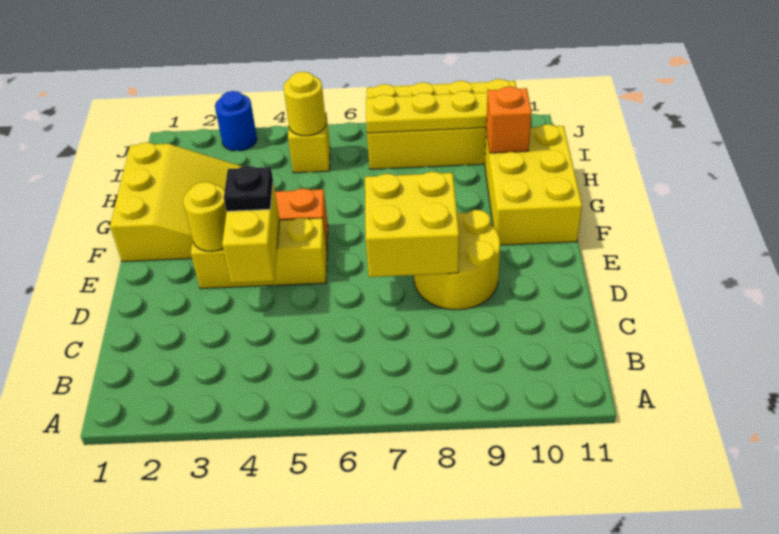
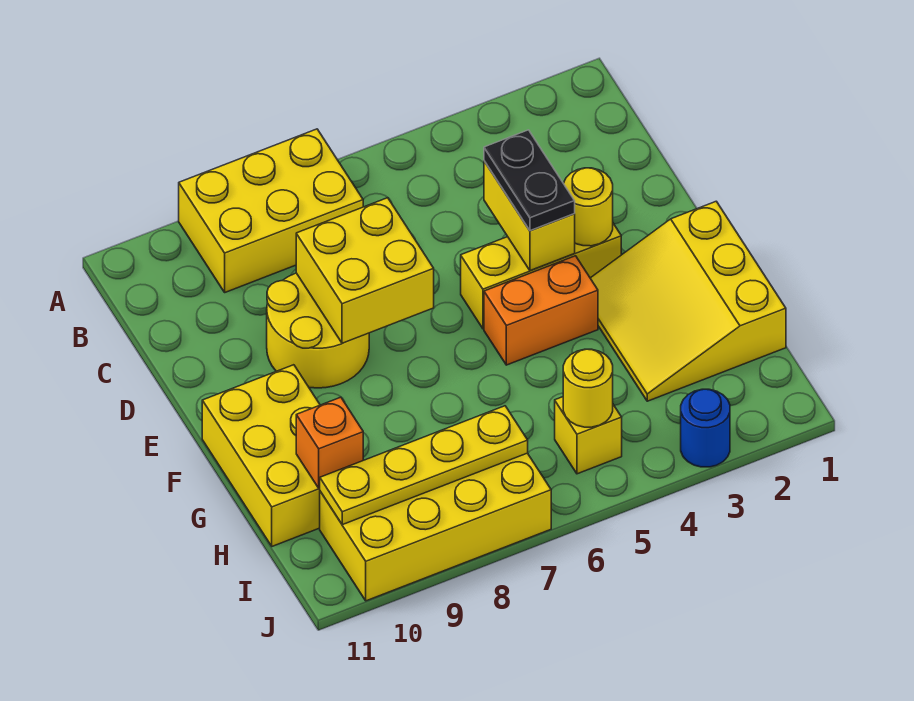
none -> yellow brick A7:B9 level 1
black plate E4 level 3 -> black plate D4:E4 level 3

